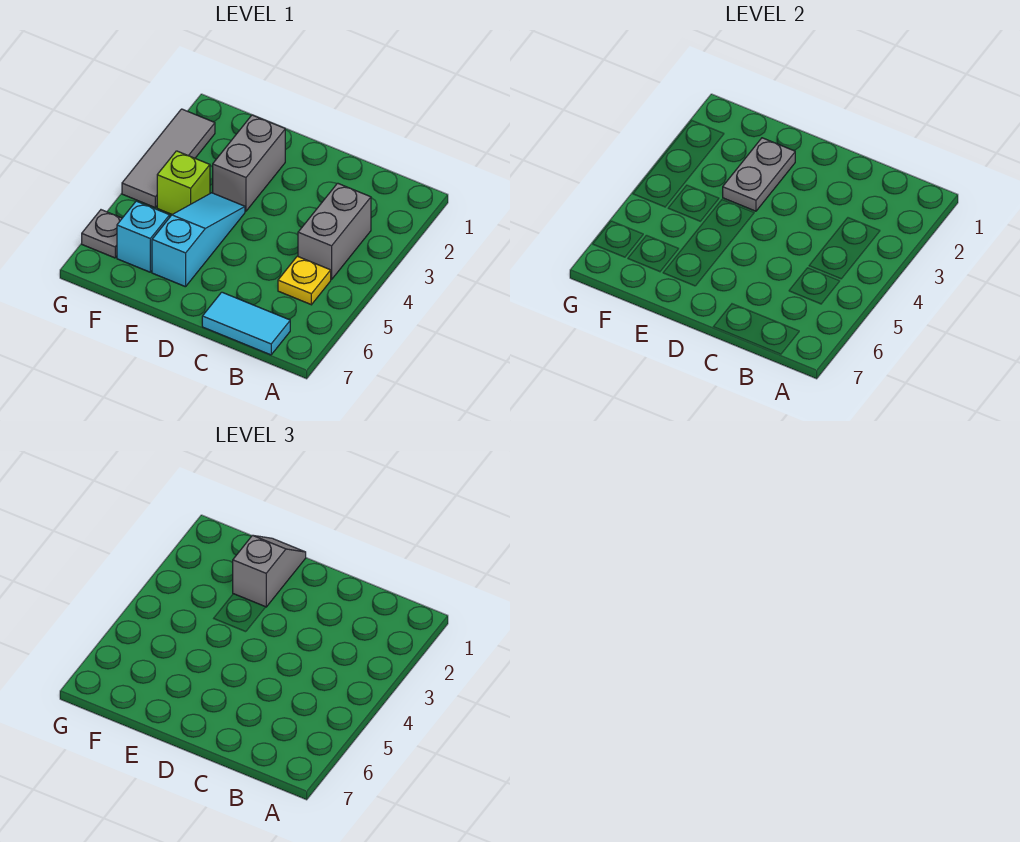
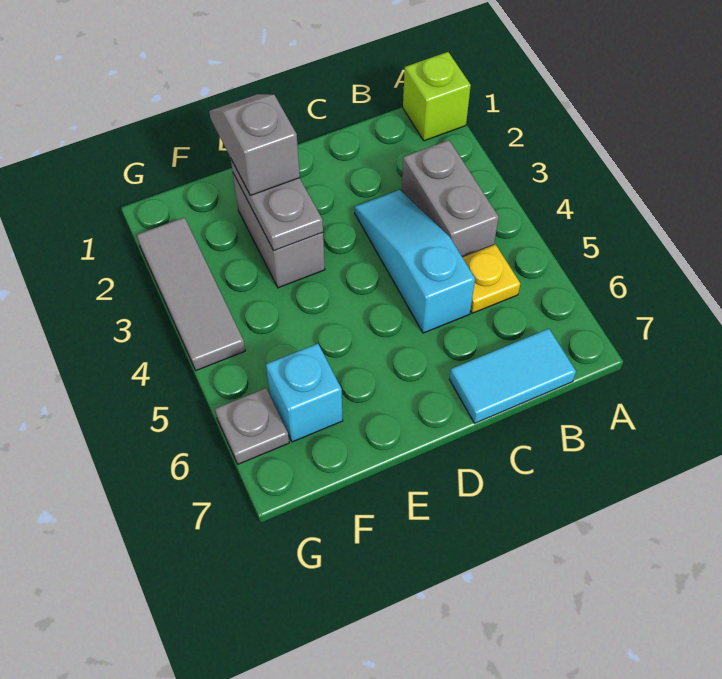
cyan slope E4:E6 level 1 top 6 -> cyan slope C3:C5 level 1 top 5
lime brick F4 level 1 -> lime brick A1 level 1

